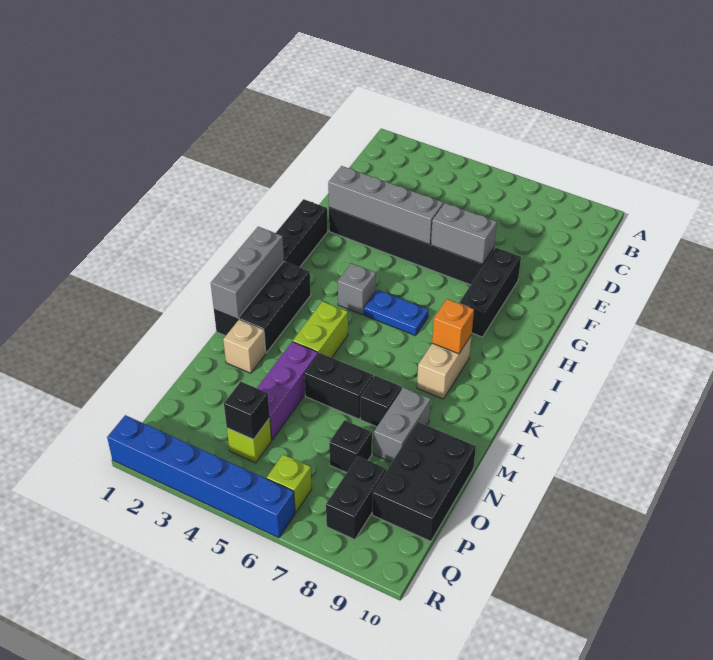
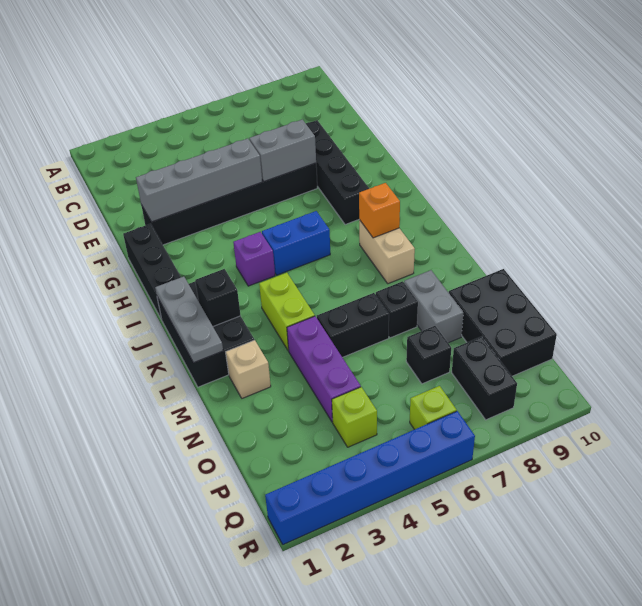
black brick F8:H8 level 1 -> black brick E8:H8 level 1
grey brick I4 level 1 -> purple brick I4 level 1
blue plate I5:I6 level 1 -> blue brick I5:I6 level 1
grey brick J1:L1 level 2 -> grey plate J1:L1 level 2
black brick P4 level 2 -> black brick K2 level 2

